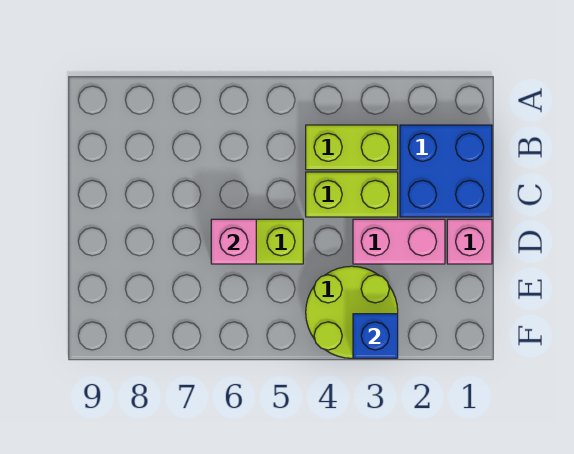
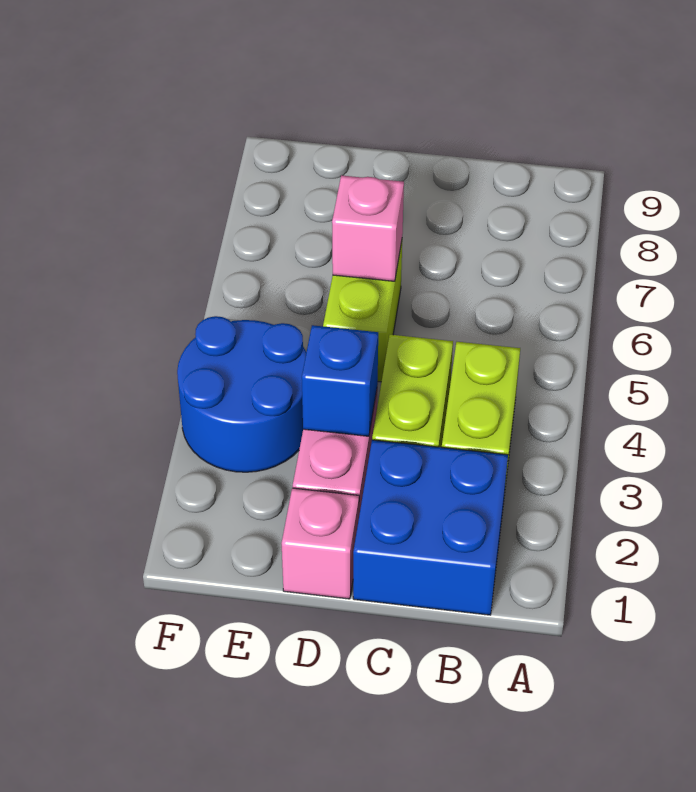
lime round brick E3:F4 level 1 -> blue round brick E3:F4 level 1
blue brick F3 level 2 -> blue brick D3 level 2

